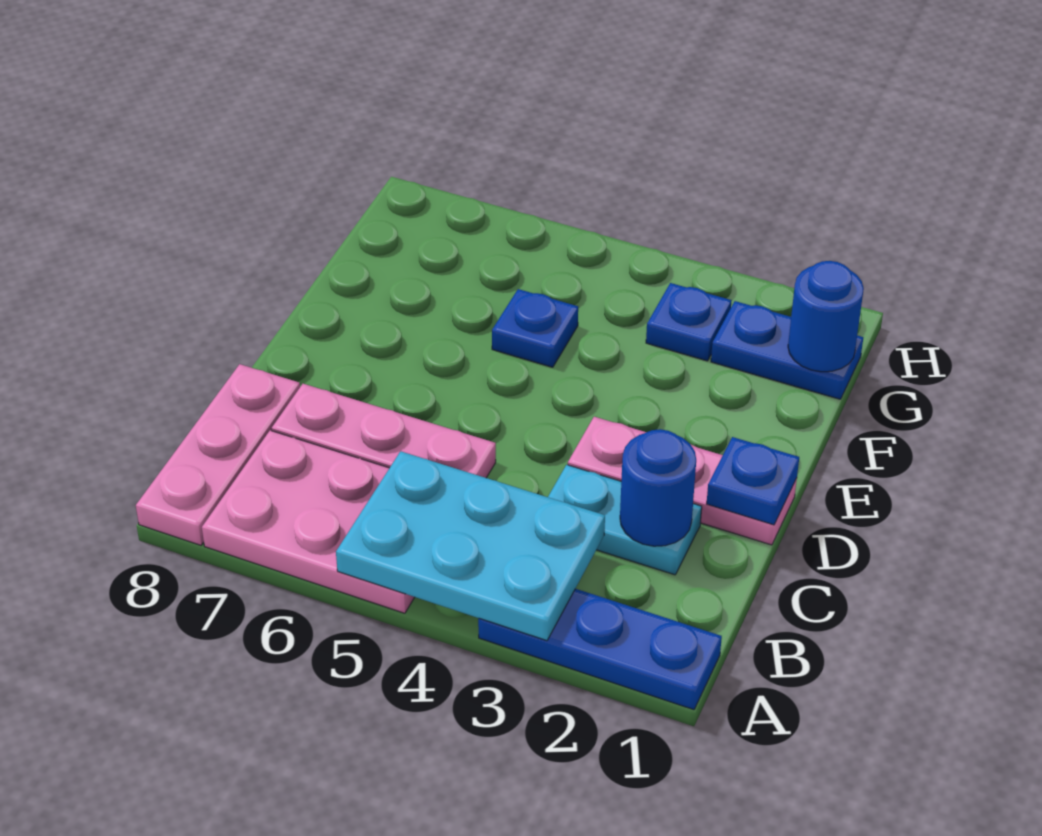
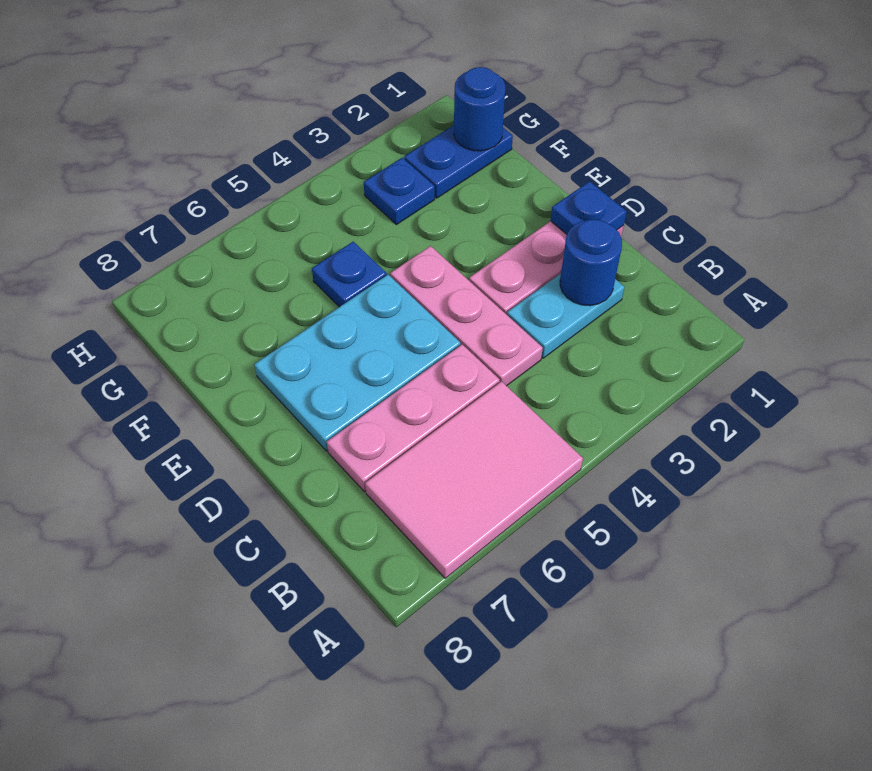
blue plate A1:A3 level 1 -> none
cyan plate A3:B5 level 2 -> cyan plate D5:E7 level 1
pink plate A5:B7 level 1 -> pink tile A5:B7 level 1
pink plate A8:C8 level 1 -> pink plate C4:E4 level 1

